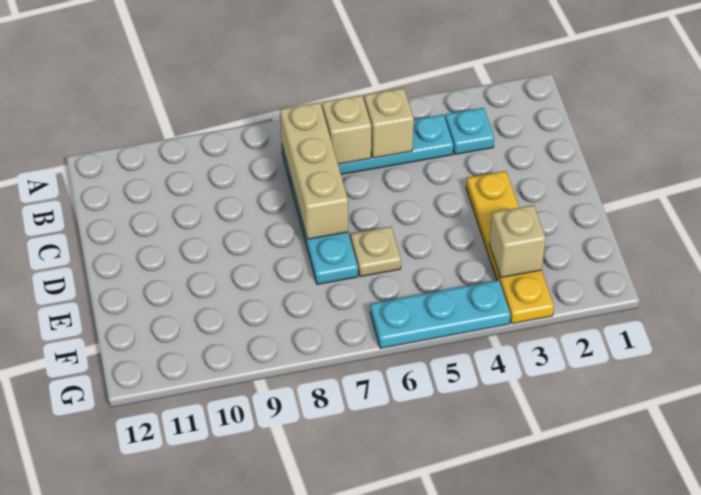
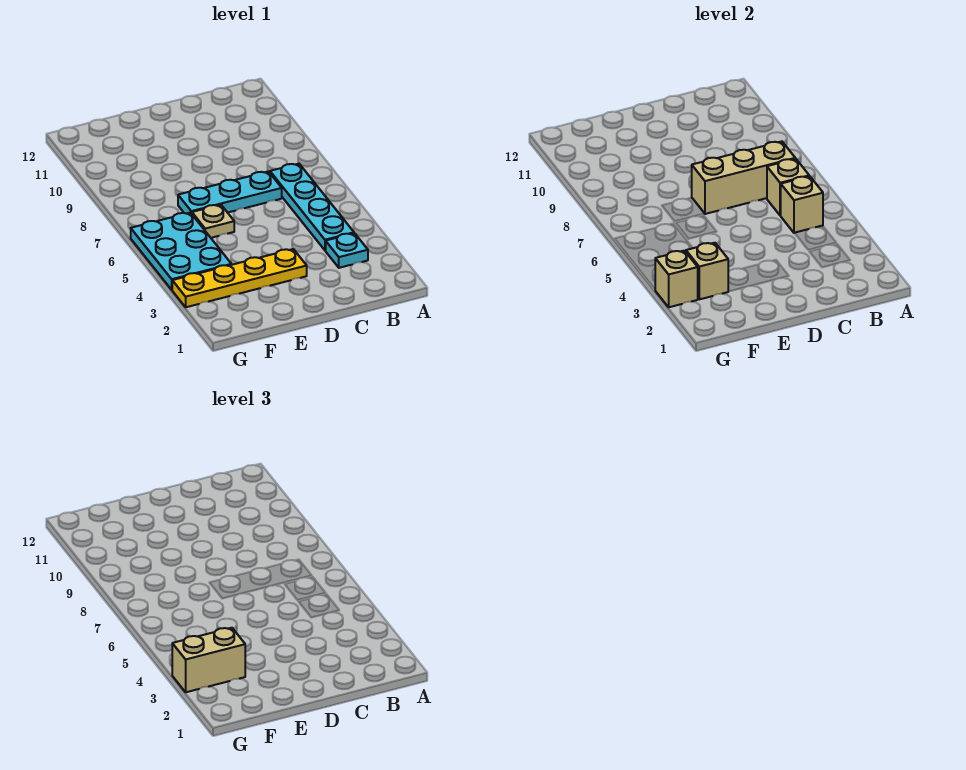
none -> tan brick F3:G3 level 3
none -> tan brick G3 level 2
cyan plate G4:G6 level 1 -> cyan plate F4:G6 level 1

